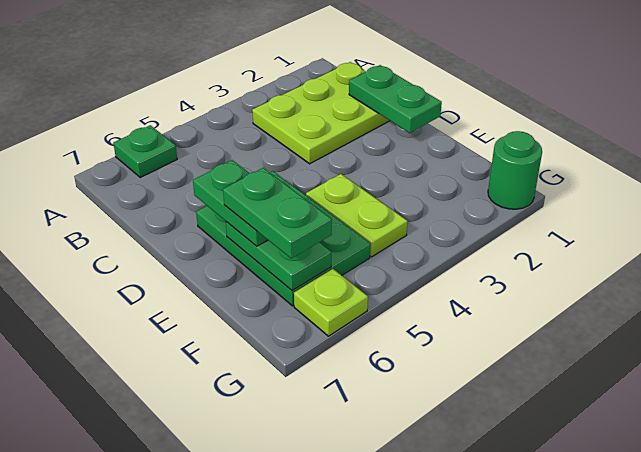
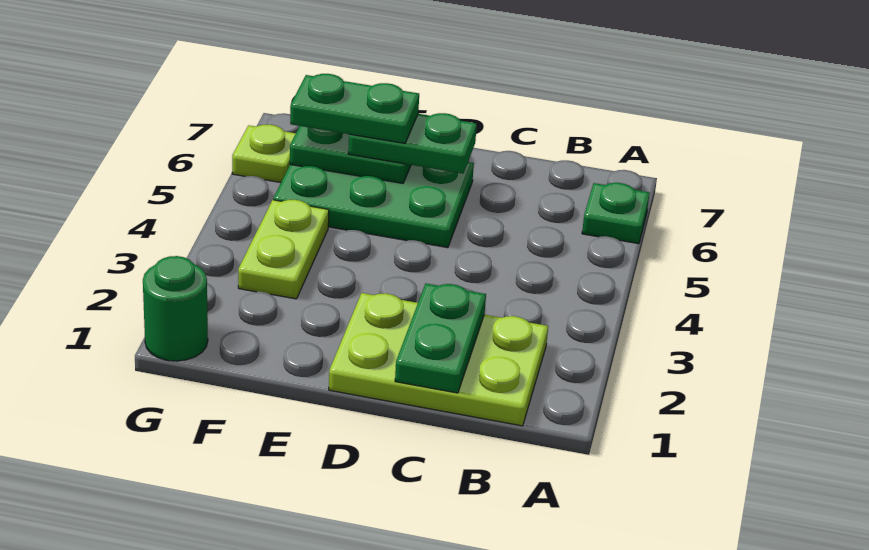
lime plate B1:C3 level 1 -> lime plate B1:D2 level 1
green plate C1:D1 level 2 -> green plate C1:C2 level 2
lime plate E4:F4 level 1 -> lime plate F3:F4 level 1

